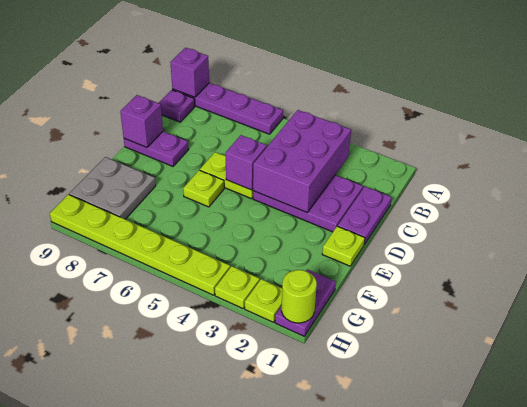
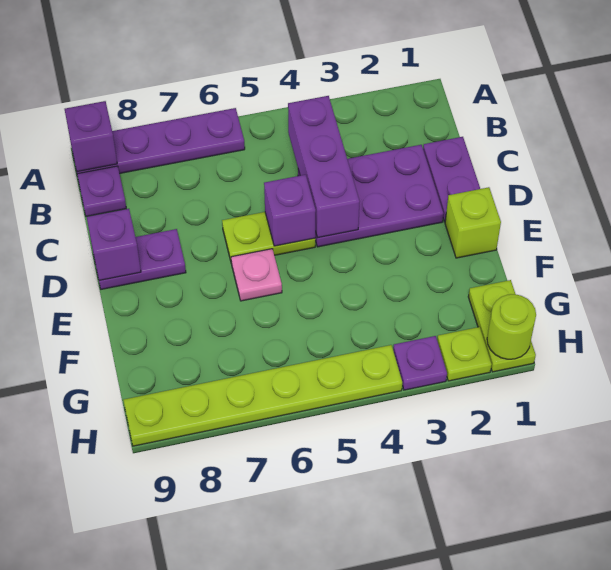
purple brick B3:D4 level 2 -> purple brick B4:D4 level 2
lime plate E1 level 1 -> lime brick E1 level 1
lime plate E6 level 1 -> pink plate E6 level 1
grey plate F8:G9 level 1 -> none
purple plate G1:H1 level 1 -> lime plate G1:H1 level 1
lime plate H3 level 1 -> purple plate H3 level 1

